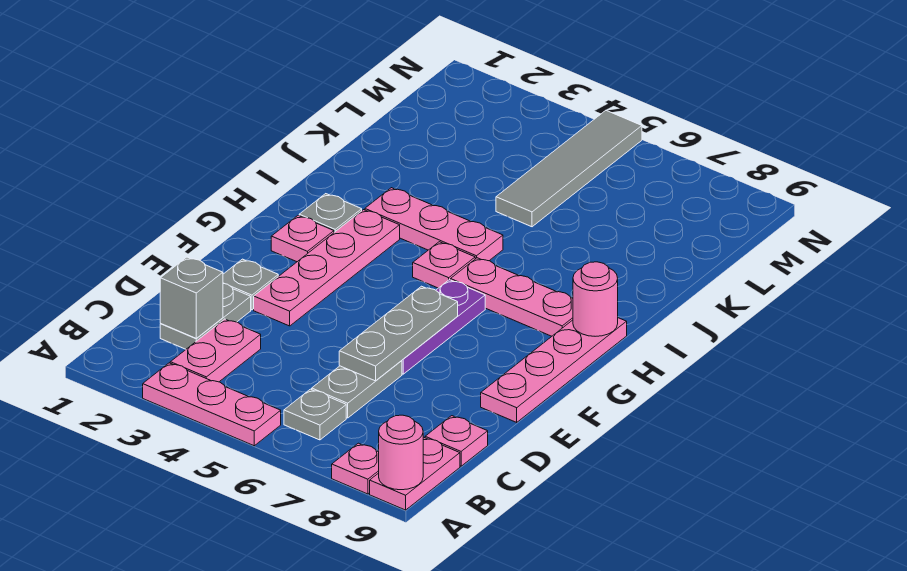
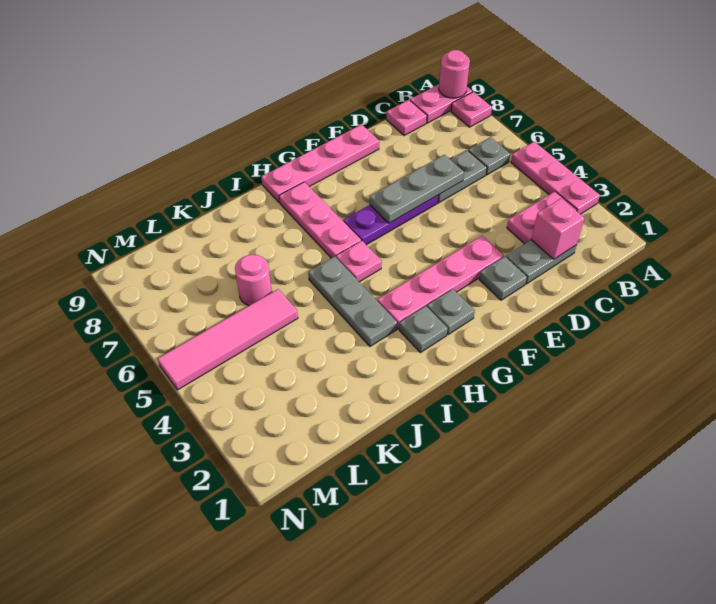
grey brick C2 level 2 -> pink brick C2 level 2
pink plate G2 level 1 -> grey plate G2 level 1
pink round brick H9 level 2 -> pink round brick K6 level 1
pink plate I3:I5 level 1 -> grey plate I3:I5 level 1
grey tile K5:N5 level 1 -> pink tile K5:N5 level 1

